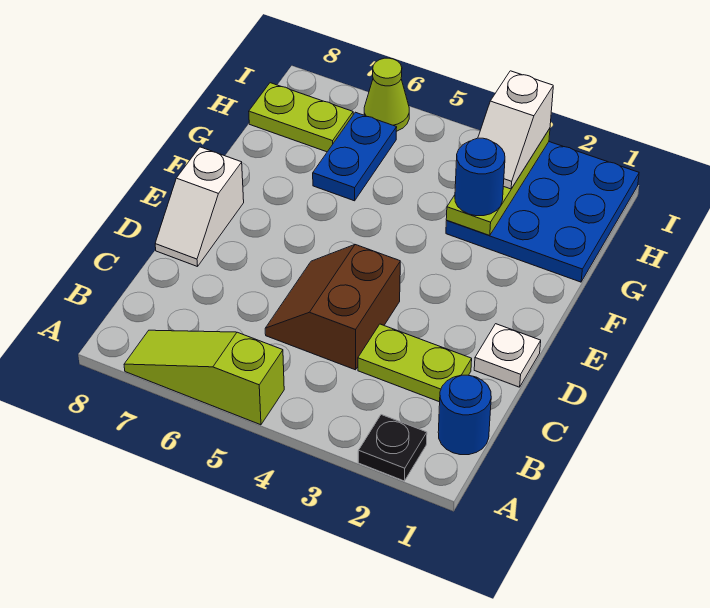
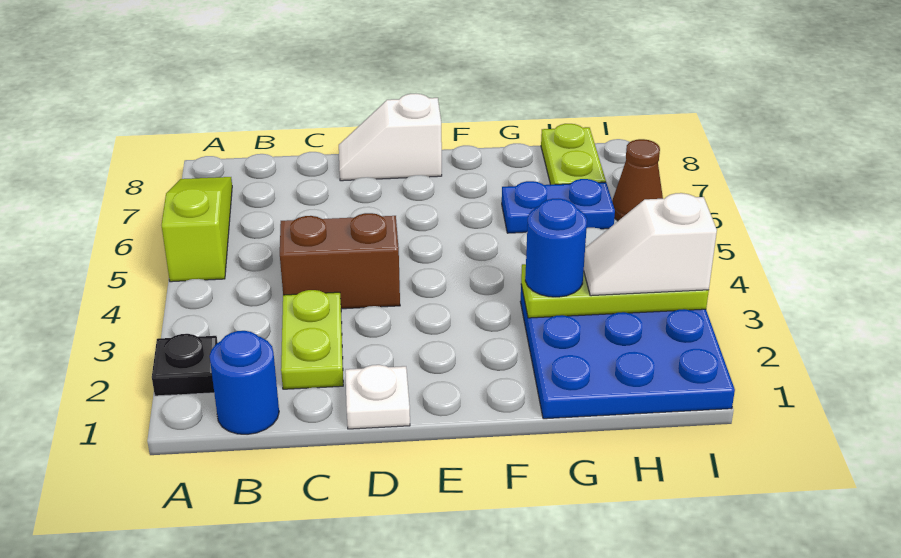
lime cone I6 level 1 -> brown cone I6 level 1

